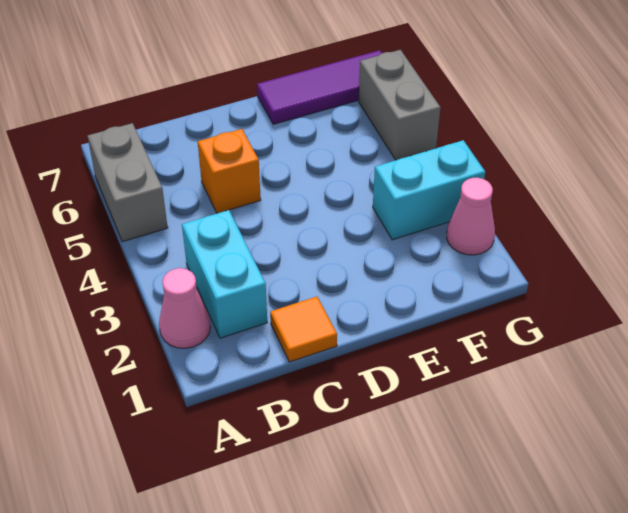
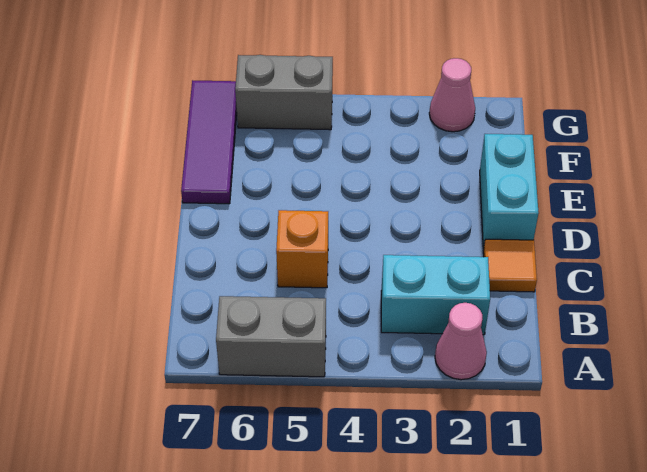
cyan brick F3:G3 level 1 -> cyan brick D1:E1 level 1

